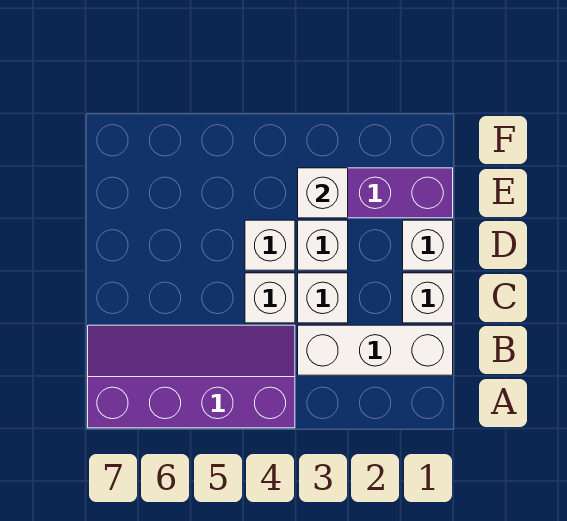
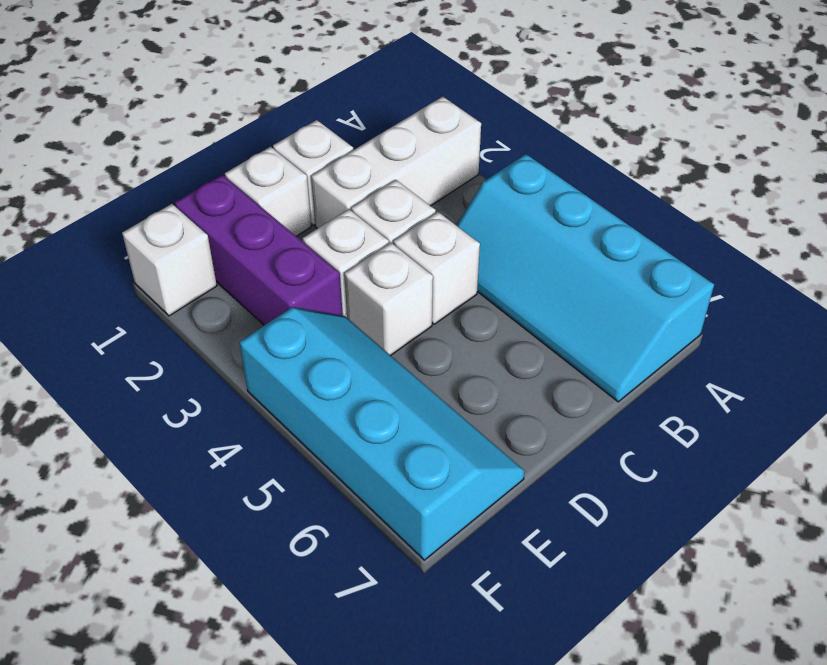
purple slope A4:B7 level 1 top A -> cyan slope A4:B7 level 1 top A
white brick B1:B3 level 1 -> white brick A2:C2 level 1
white brick E3 level 2 -> white brick F1 level 1
none -> cyan slope E4:F7 level 1 top F

